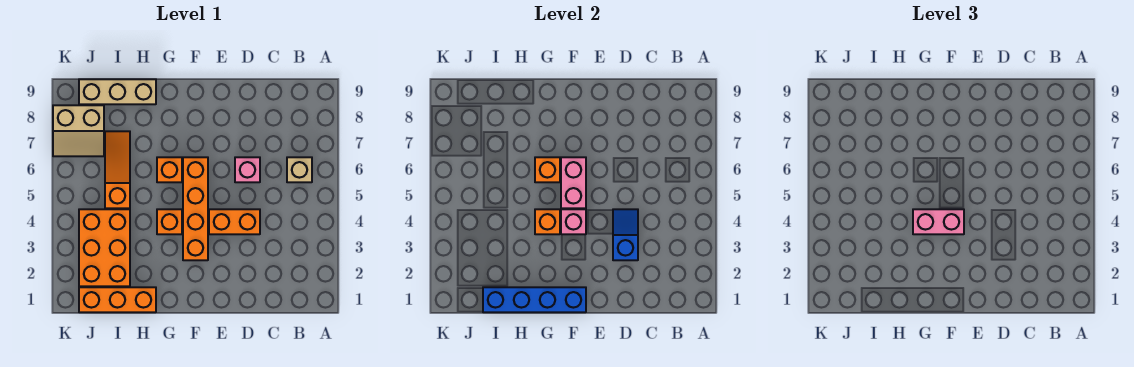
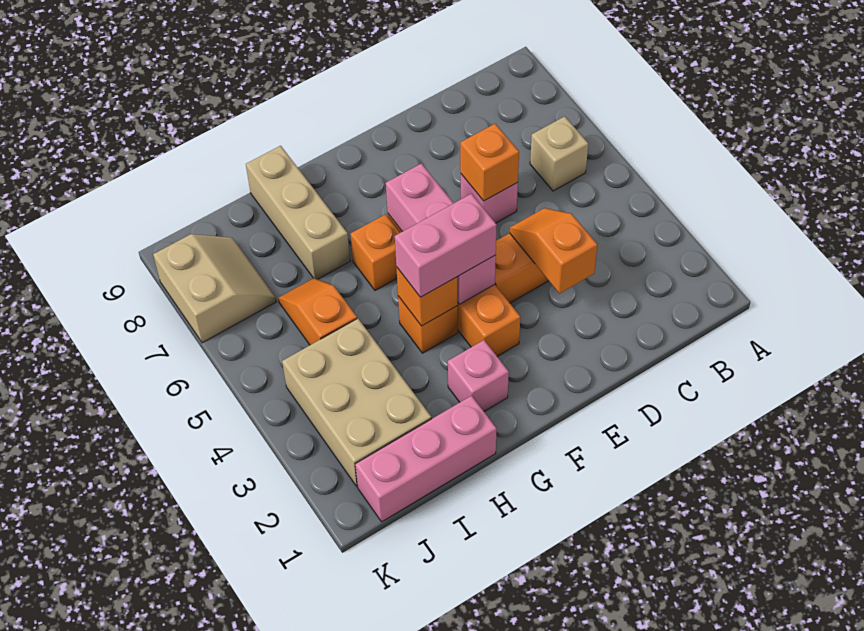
blue slope D3:D4 level 2 top 3 -> orange slope D3:D4 level 2 top 3
blue brick F1:I1 level 2 -> none
none -> pink brick G2 level 1
orange brick G6 level 2 -> orange brick D6 level 2
orange brick H1:J1 level 1 -> pink brick H1:J1 level 1
tan brick H9:J9 level 1 -> tan brick H7:H9 level 1
orange brick I2:J4 level 1 -> tan brick I2:J4 level 1
orange slope I5:I7 level 1 top 5 -> orange slope I5:I6 level 1 top 5
tan slope J7:K8 level 1 top 8 -> tan slope J7:K8 level 1 top K

